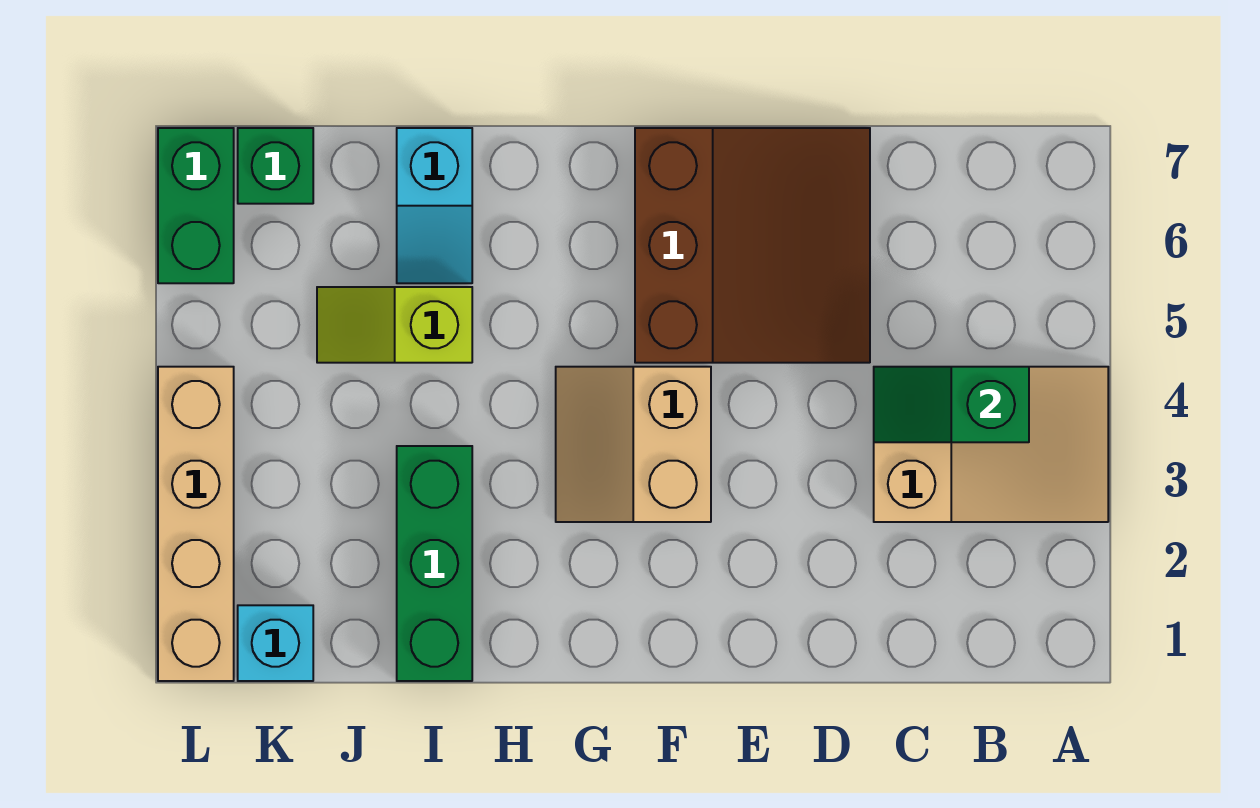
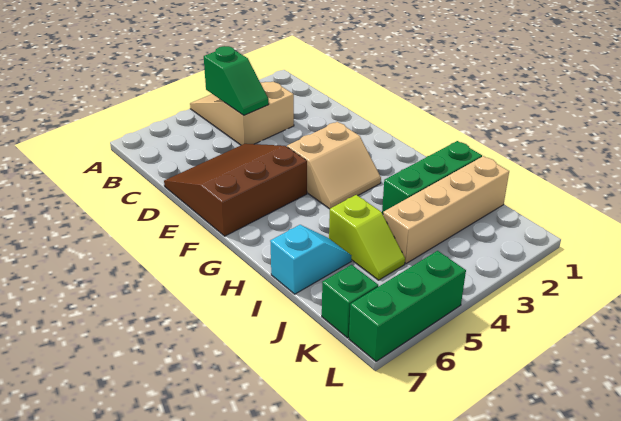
cyan brick K1 level 1 -> none
tan brick L1:L4 level 1 -> tan brick J1:J4 level 1
green brick L6:L7 level 1 -> green brick L5:L7 level 1

